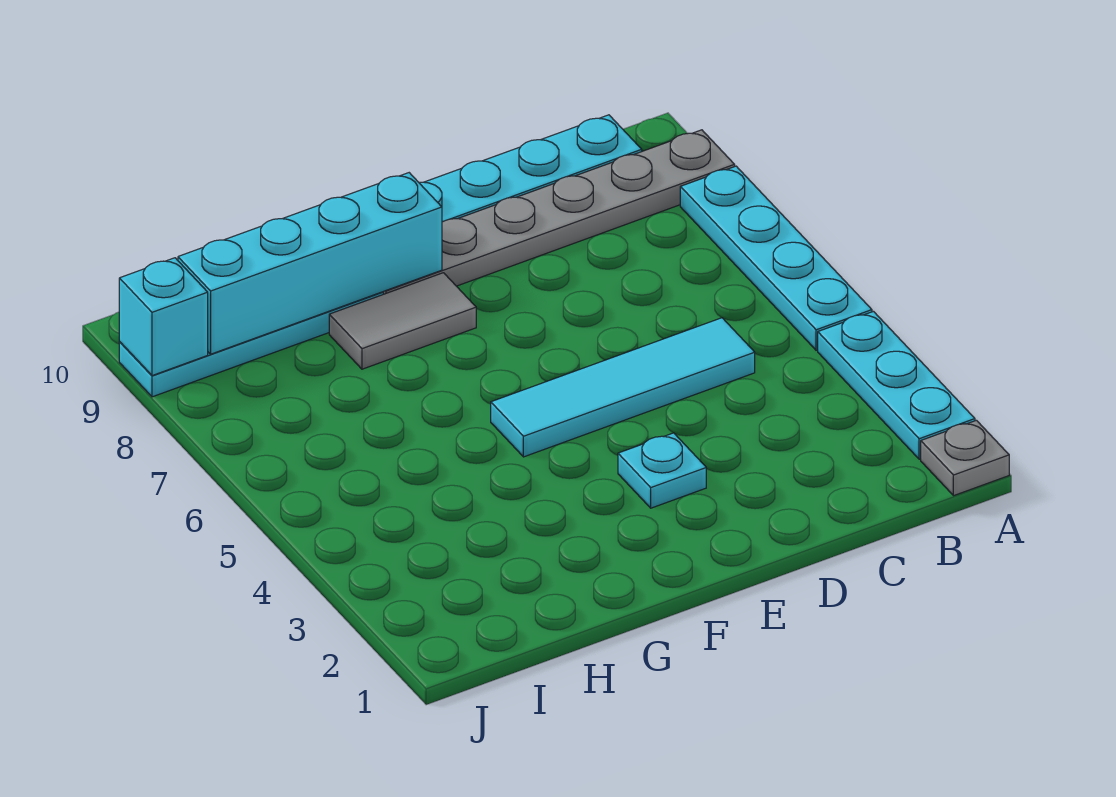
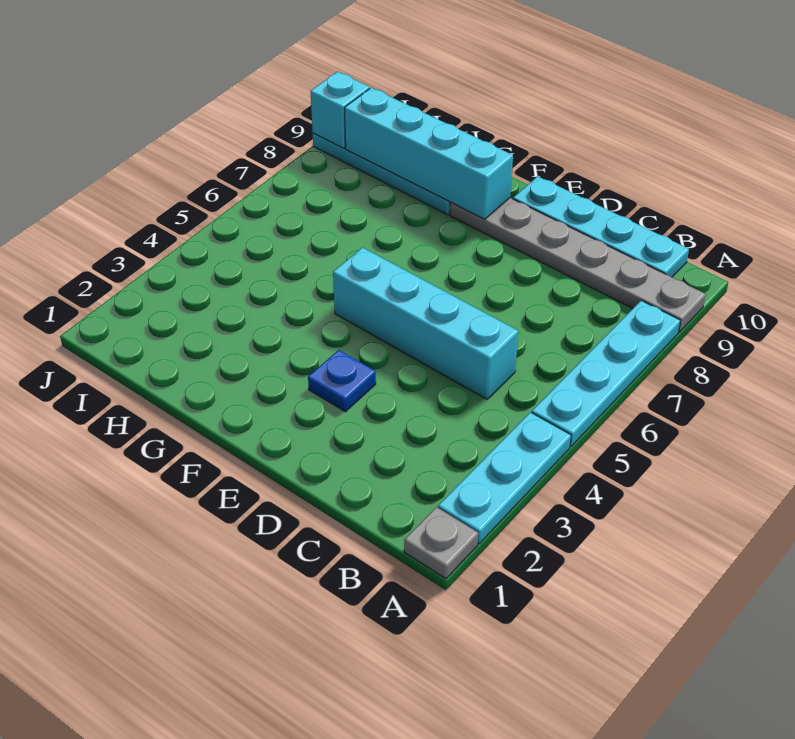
cyan tile C5:F5 level 1 -> cyan brick C5:F5 level 1
cyan plate E3 level 1 -> blue plate E3 level 1
grey tile F8:G8 level 1 -> none

